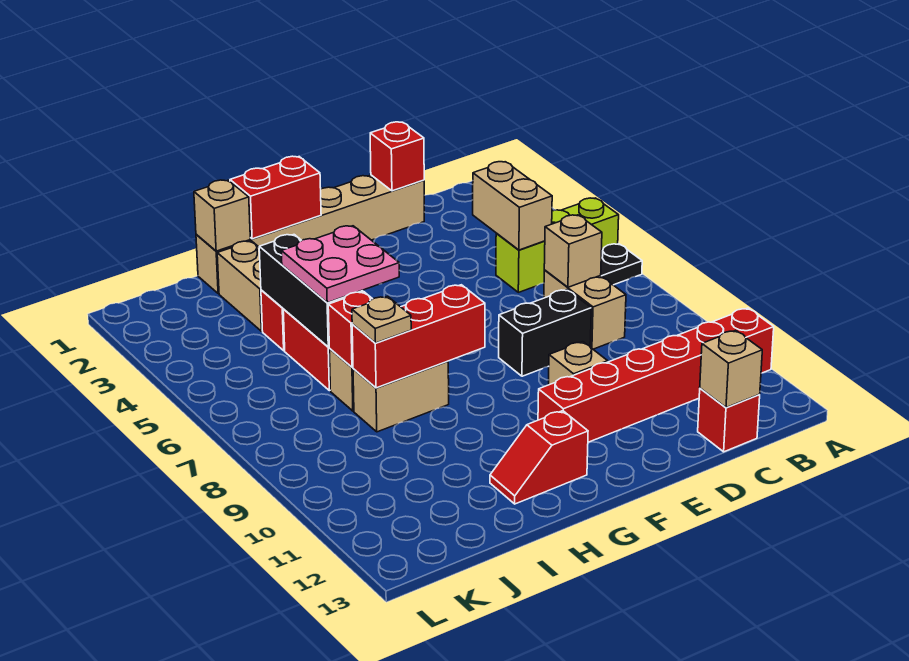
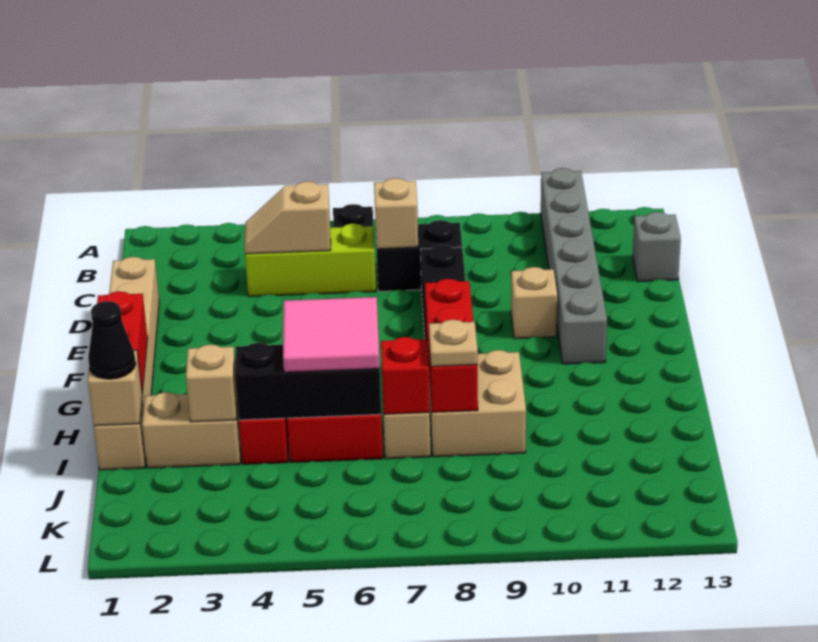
lime brick A5:C5 level 1 -> lime brick C4:C6 level 1
red brick A11:F11 level 1 -> grey brick A11:F11 level 1
tan brick C4:C5 level 2 -> tan slope C4:C5 level 2 top 5
tan brick C7:C8 level 1 -> black brick C7:C8 level 1
red brick C13 level 1 -> grey brick C13 level 1
tan brick C13 level 2 -> tan brick I3 level 2
red brick D1 level 2 -> none
red slope G12:H12 level 1 top G -> none
pink plate H5:I6 level 3 -> pink tile H5:I6 level 3
tan brick H8:I8 level 1 -> tan brick H8:I9 level 1
none -> black cone I1 level 3

